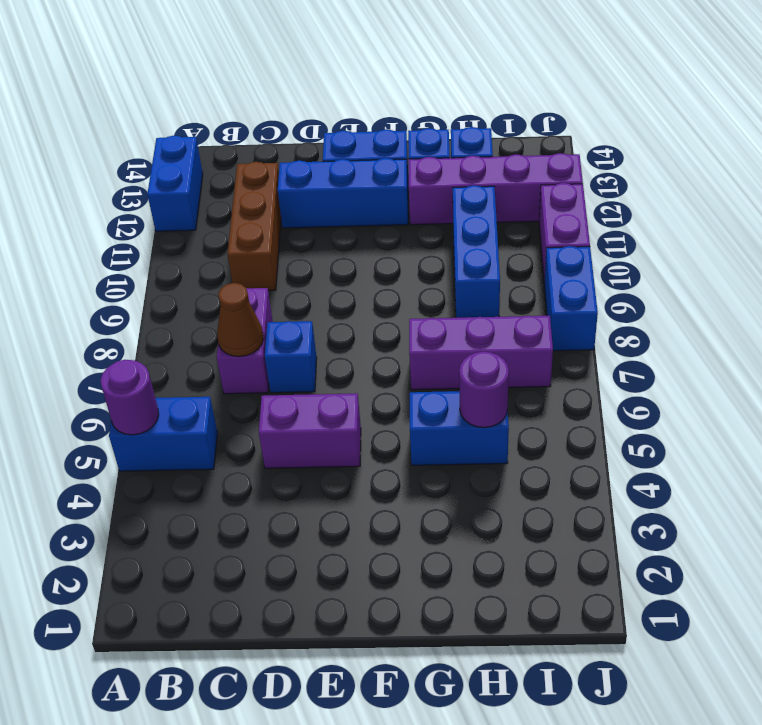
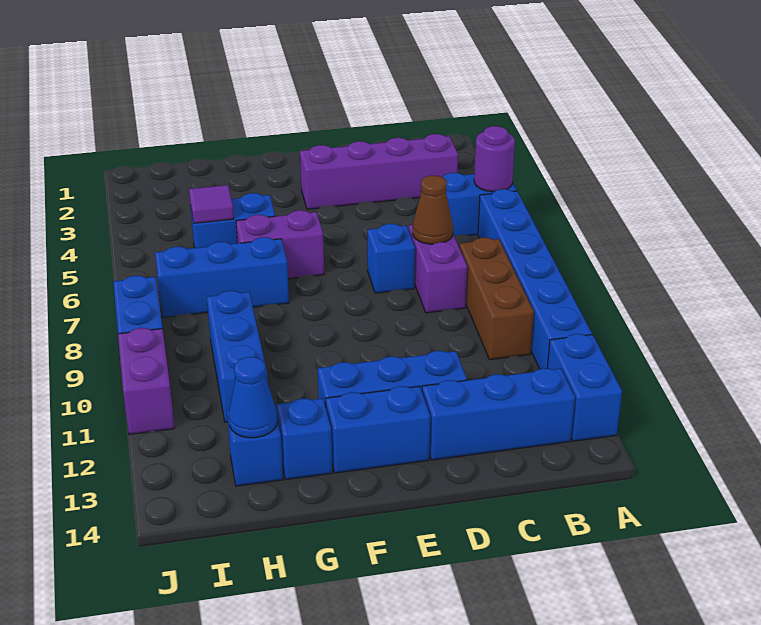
none -> blue brick A6:A11 level 1
none -> blue brick B13:D13 level 1
brown brick C10:C12 level 1 -> brown brick B8:B10 level 1
purple brick D5:E5 level 1 -> purple brick F6:G6 level 1
purple brick G7:I7 level 1 -> blue brick G7:I7 level 1
purple brick G12:J12 level 1 -> purple brick B3:E3 level 1
purple round brick H5 level 2 -> purple tile H5 level 2
none -> blue cone H13 level 2

